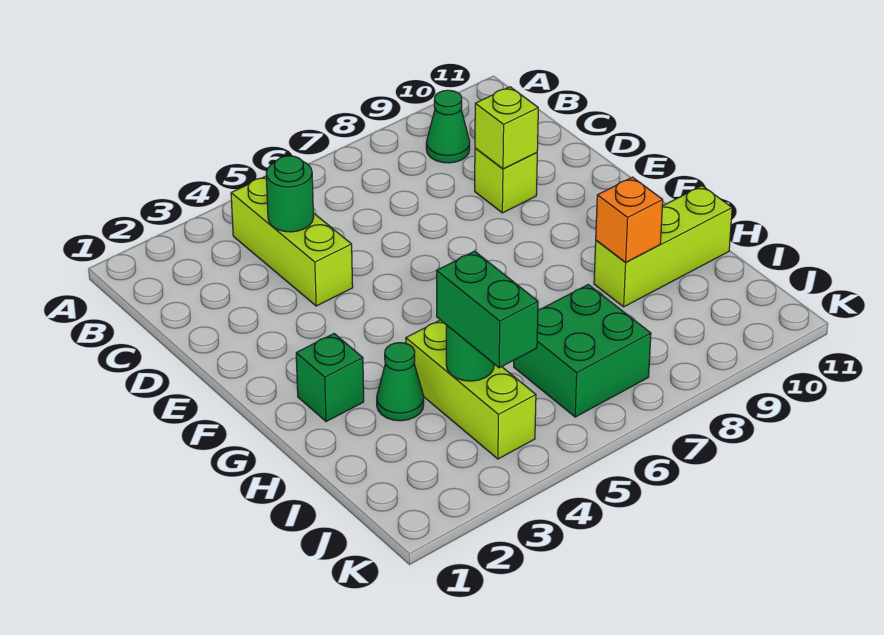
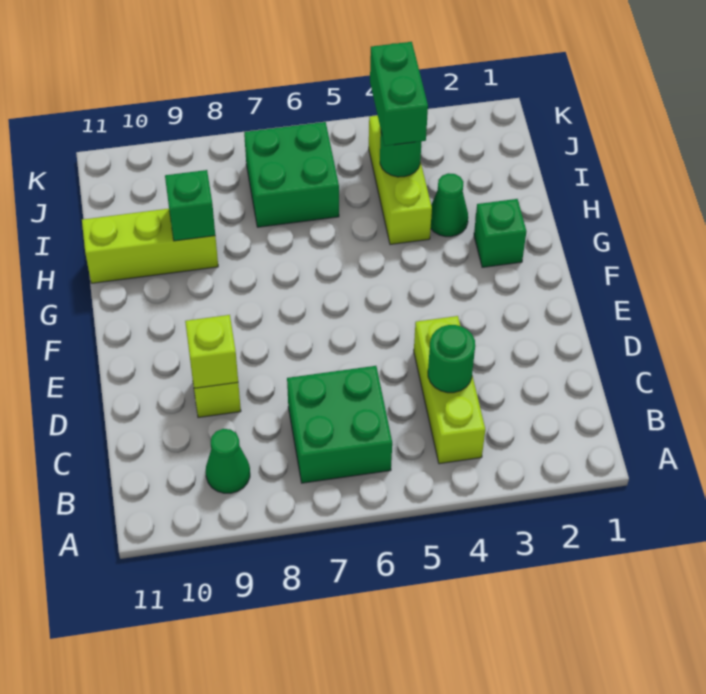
none -> green brick B6:C7 level 1
orange brick H9 level 2 -> green brick H9 level 2

